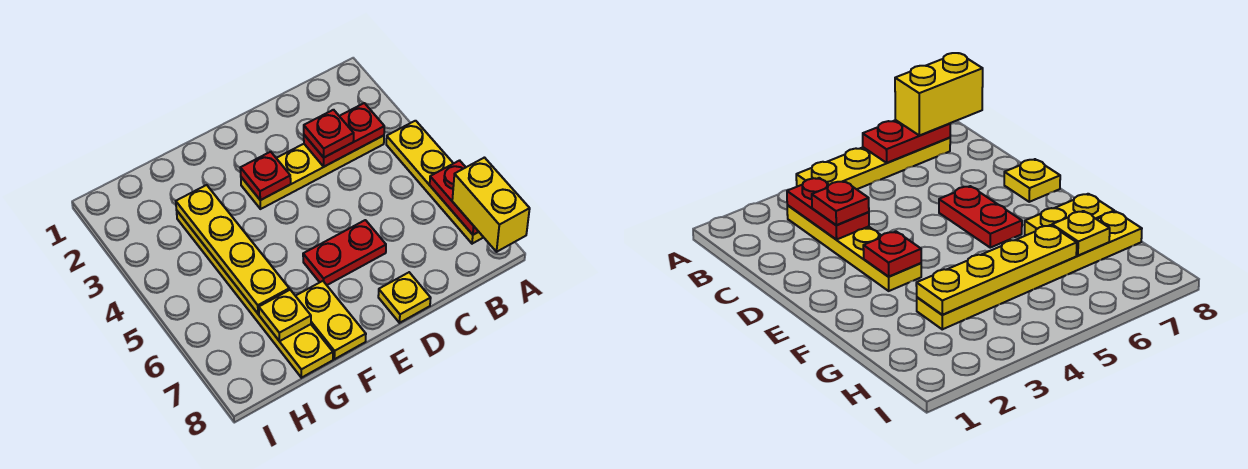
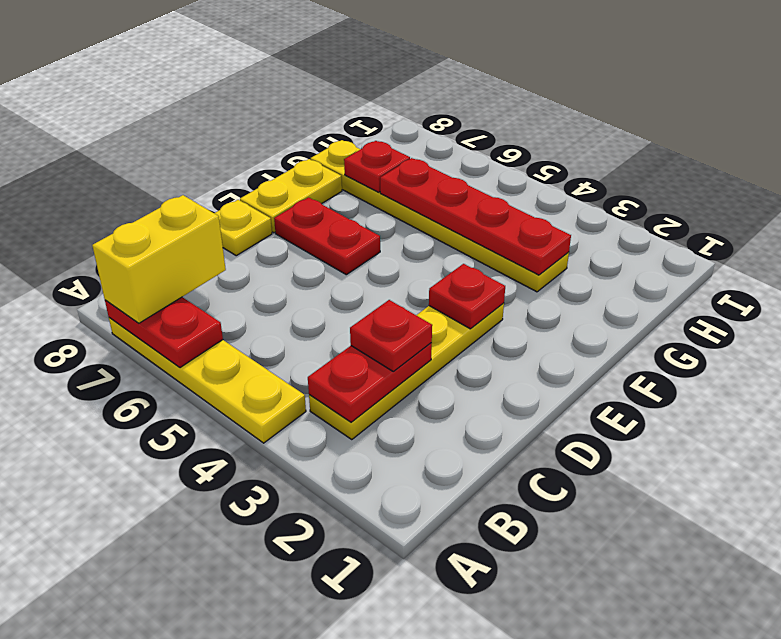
yellow brick A7:A8 level 3 -> yellow brick A7:B7 level 3
red plate D6:E6 level 1 -> red plate E6:E7 level 1
yellow plate F7:F8 level 1 -> yellow plate E8:F8 level 1
yellow plate G3:G6 level 2 -> red plate G3:G6 level 2
yellow plate G7 level 2 -> red plate G7 level 2

